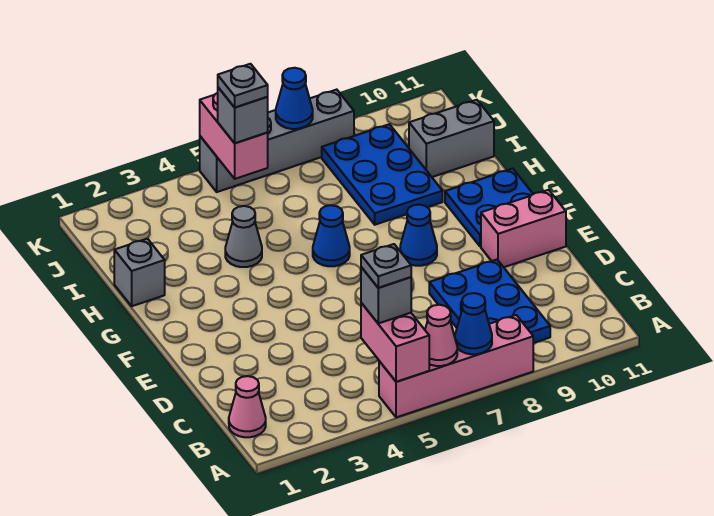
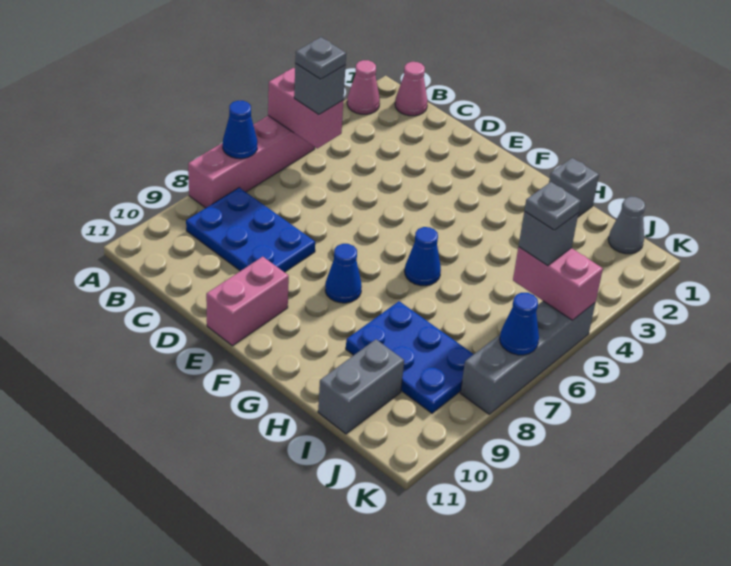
pink cone A6 level 2 -> pink cone A2 level 1
blue plate F10:G11 level 1 -> none
grey cone H4 level 1 -> grey cone J1 level 1

